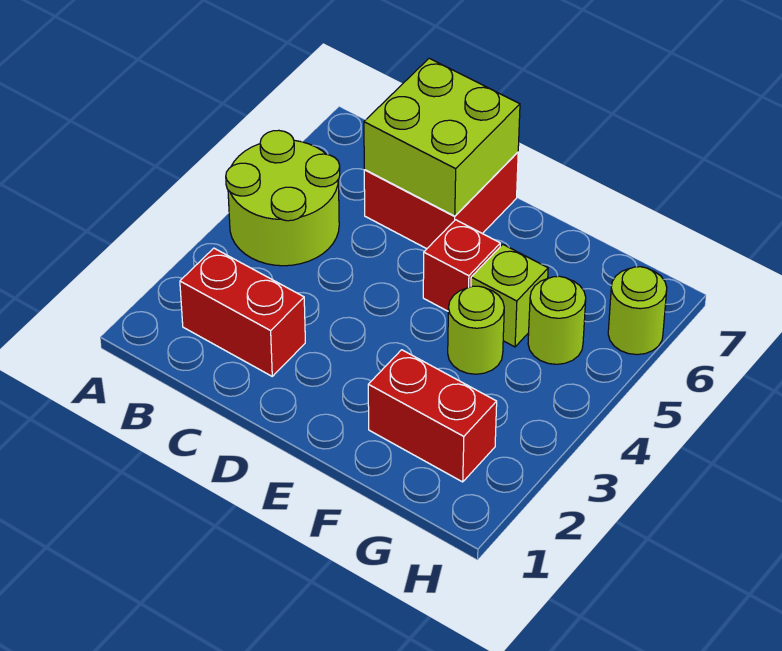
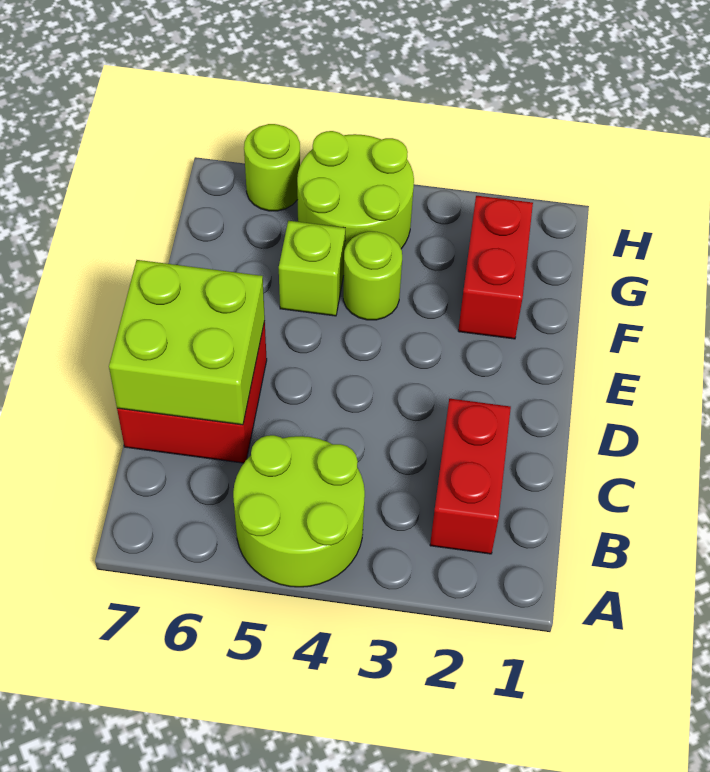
red brick E5 level 1 -> none
lime round brick G5 level 1 -> lime round brick G4:H5 level 1

